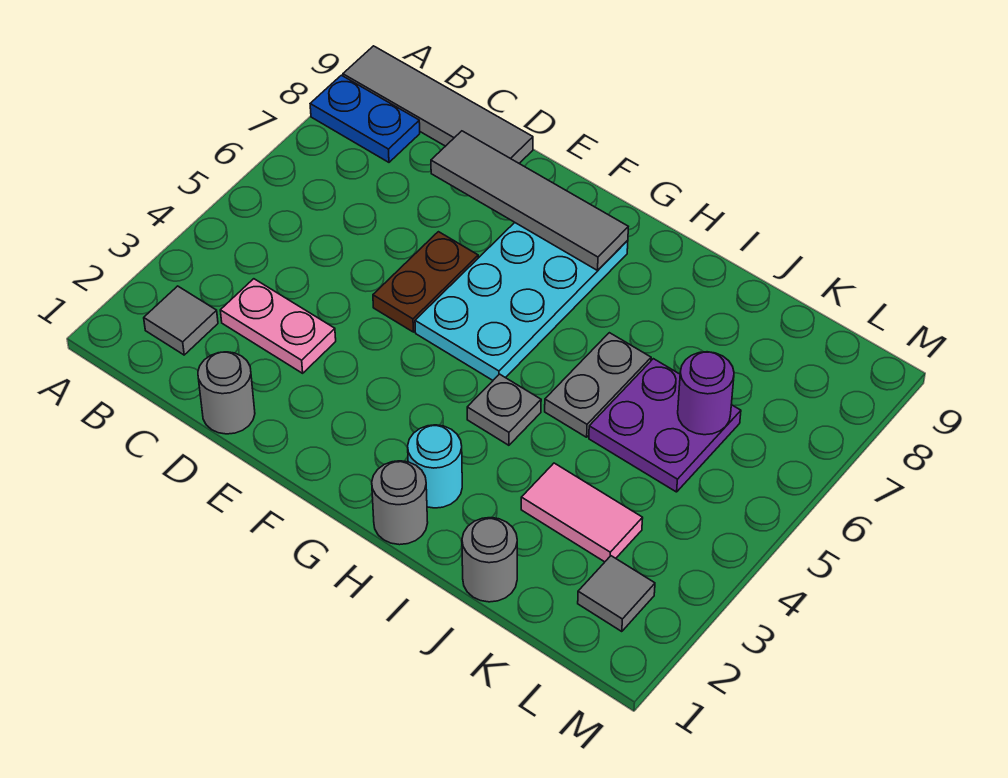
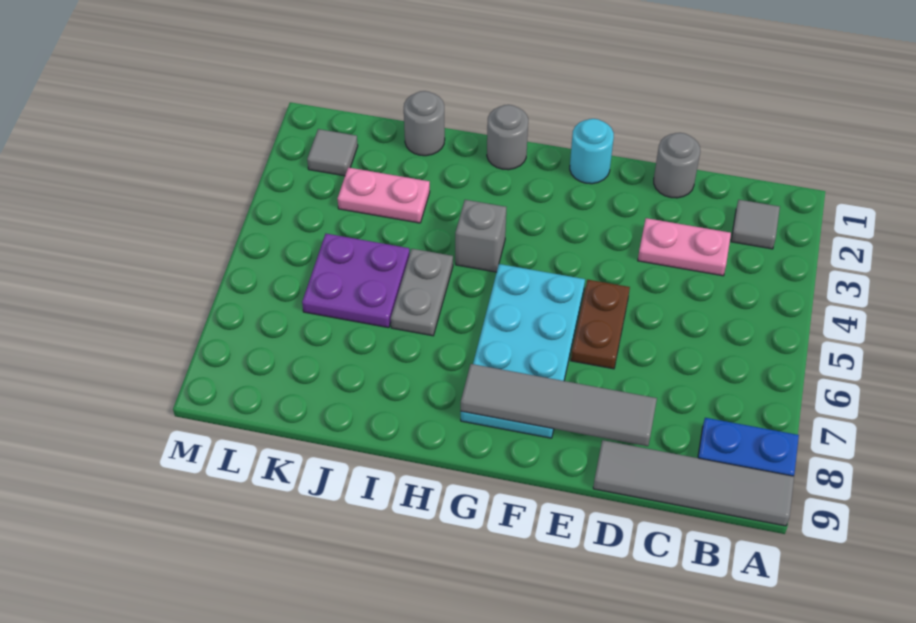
cyan round brick H2 level 1 -> cyan round brick F1 level 1
grey plate H4 level 1 -> grey brick H4 level 1
pink tile J3:K3 level 1 -> pink plate J3:K3 level 1
purple round brick K6 level 2 -> none

